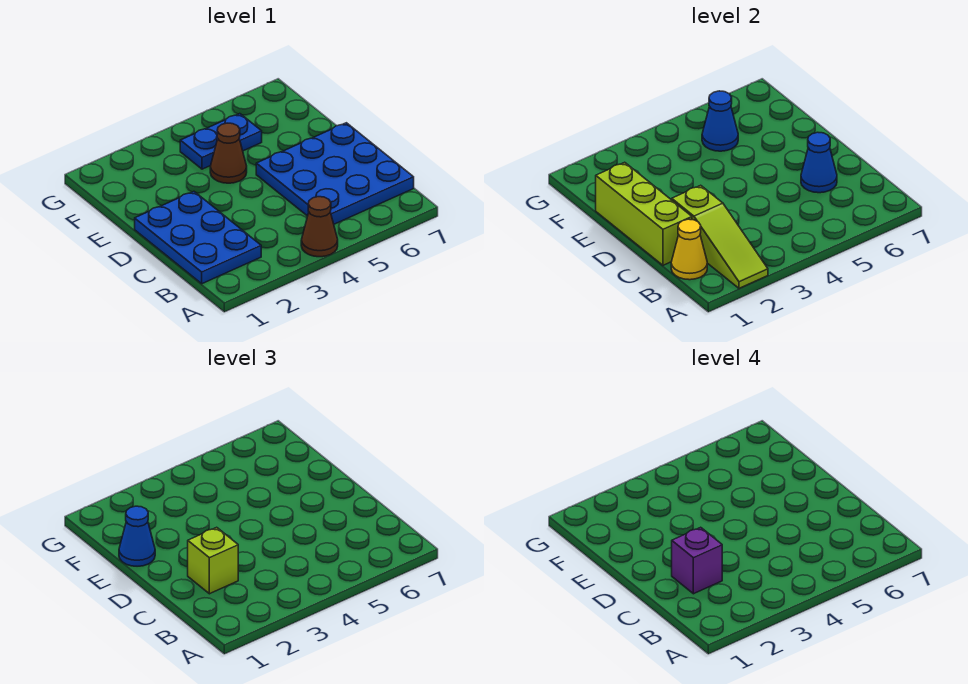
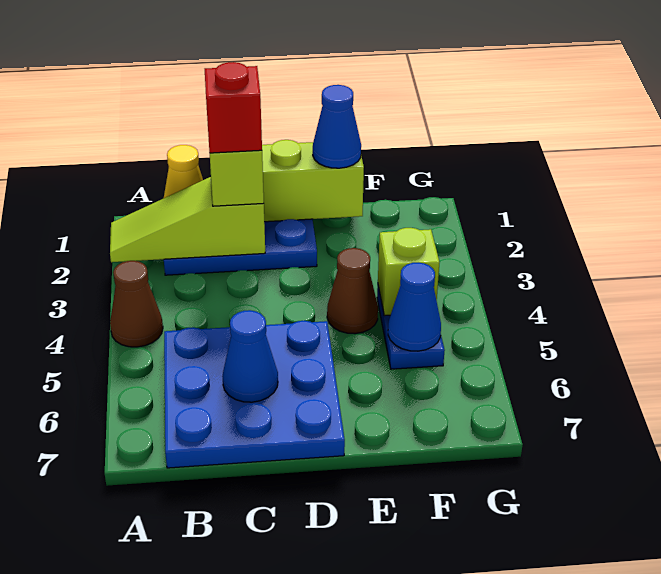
purple brick C2 level 4 -> red brick C2 level 4
none -> lime brick F4 level 2

